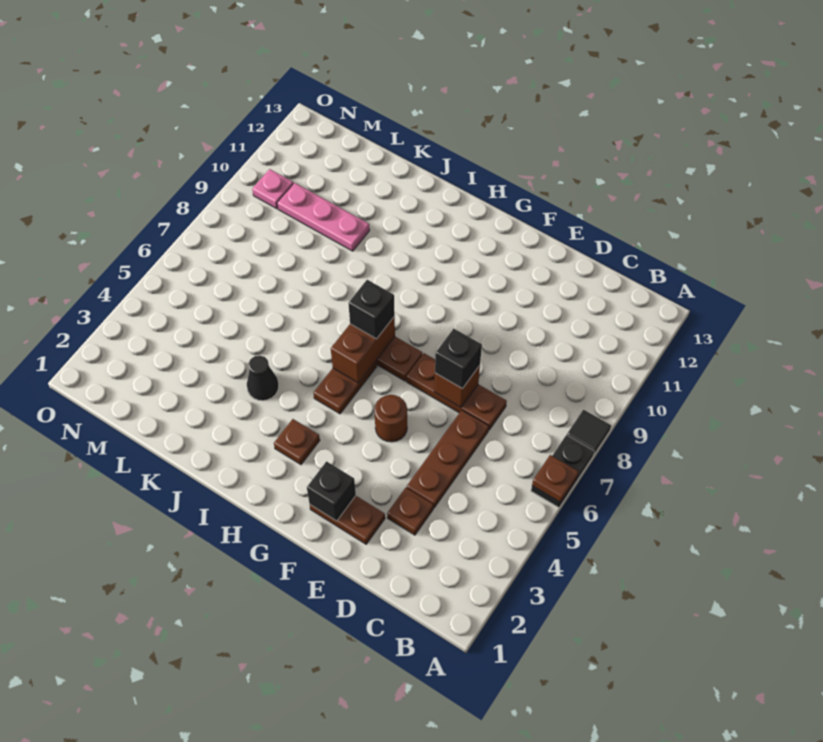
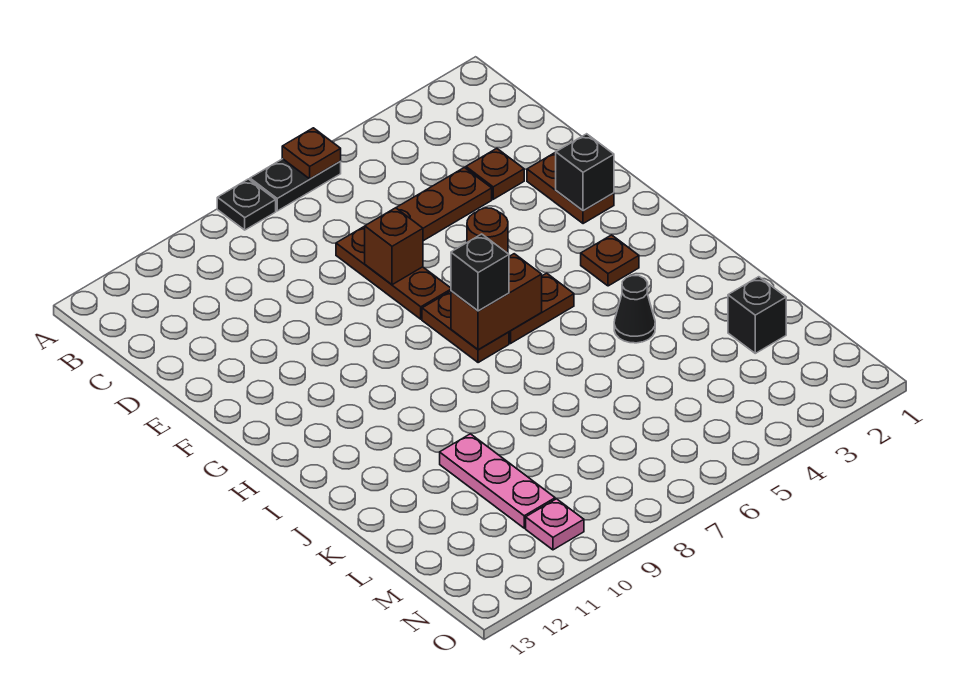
black tile A8 level 1 -> black plate A8 level 1
black brick E7 level 3 -> black brick L2 level 1

